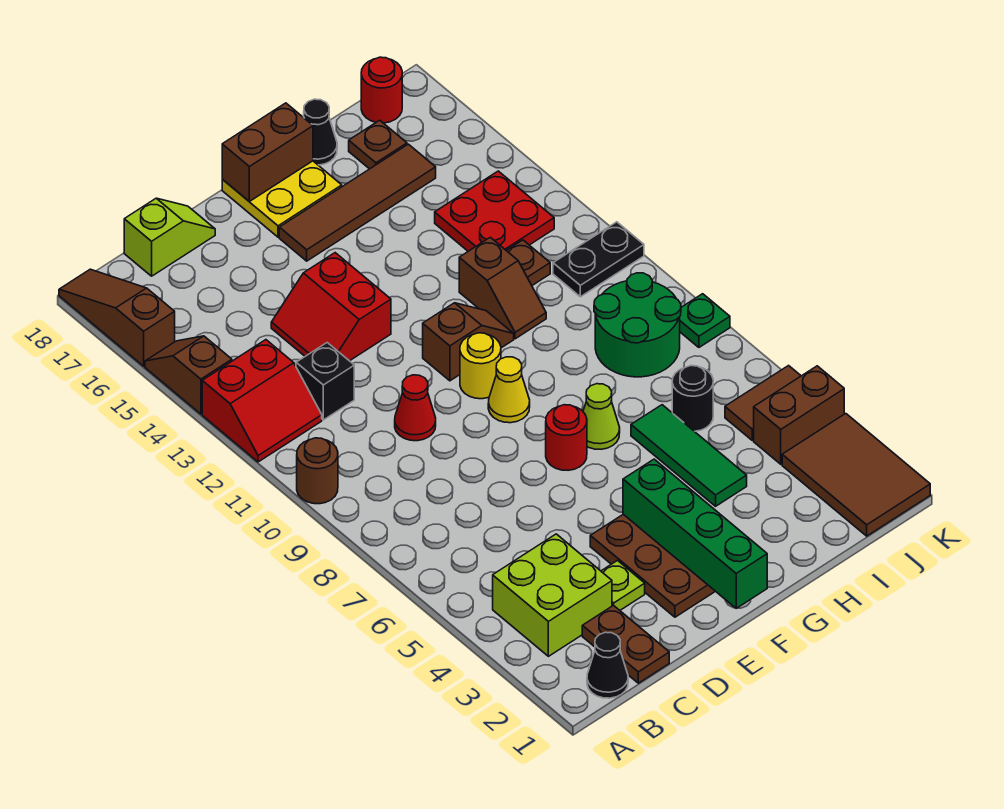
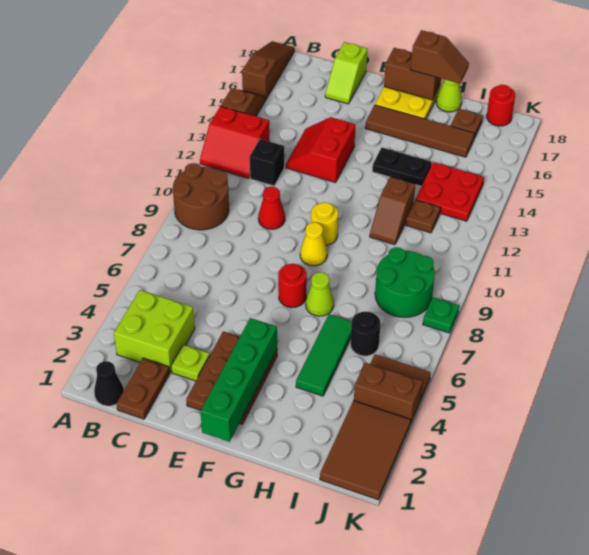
brown round brick A10 level 1 -> brown round brick A9:B10 level 1
lime slope C18:D18 level 1 top C -> lime slope D17:D18 level 1 top 18
brown slope F11:G11 level 1 top F -> brown slope G18:H18 level 3 top G
black cone H18 level 1 -> lime cone H18 level 1
black plate J11:K11 level 1 -> black plate G14:H14 level 1

